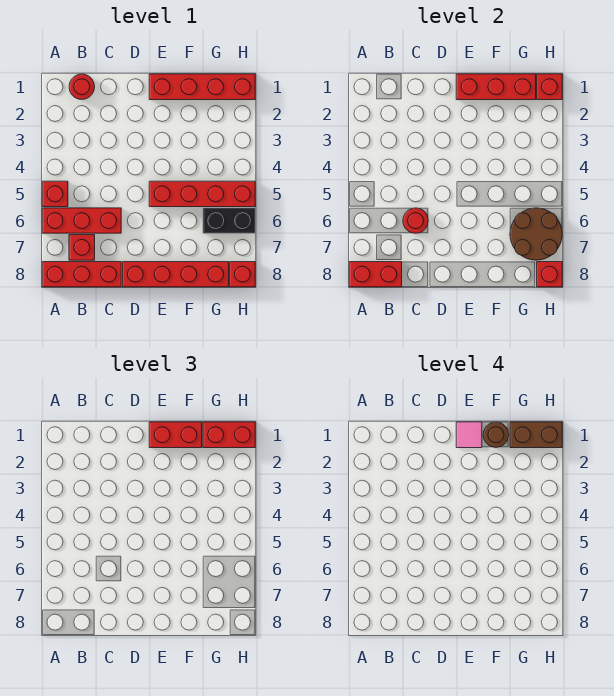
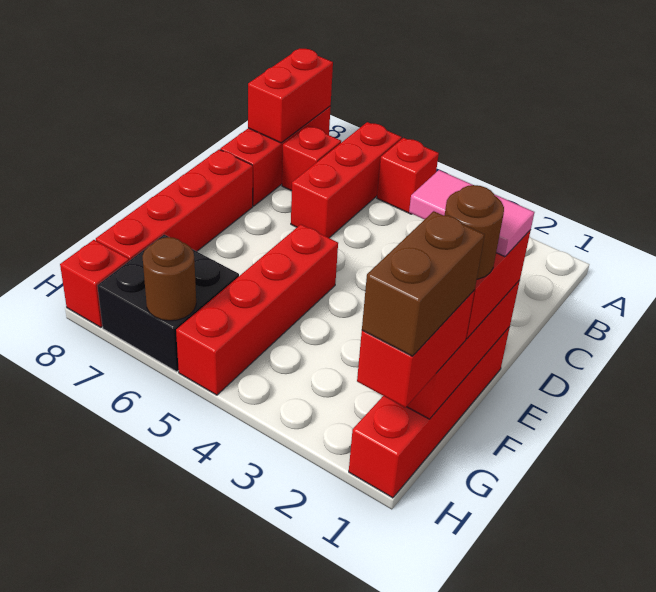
red round brick B1 level 1 -> none
red round brick C6 level 2 -> none
pink tile E1 level 4 -> pink tile E1:E2 level 4
black brick G6:H6 level 1 -> black brick G6:H7 level 1
brown round brick G6:H7 level 2 -> brown round brick H6 level 2
red brick H1 level 2 -> none
red brick H8 level 2 -> none

